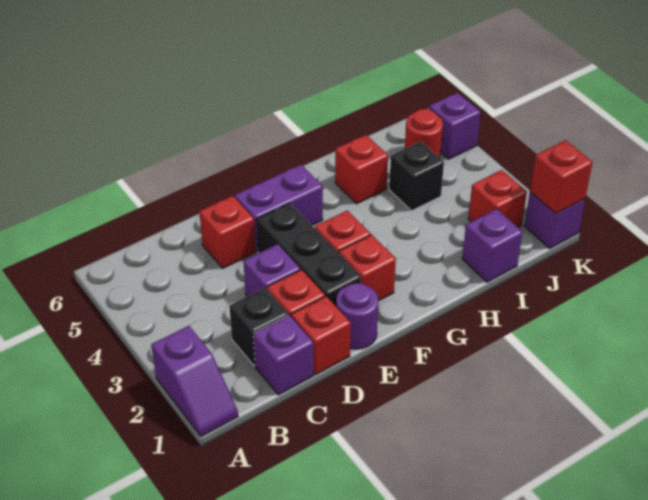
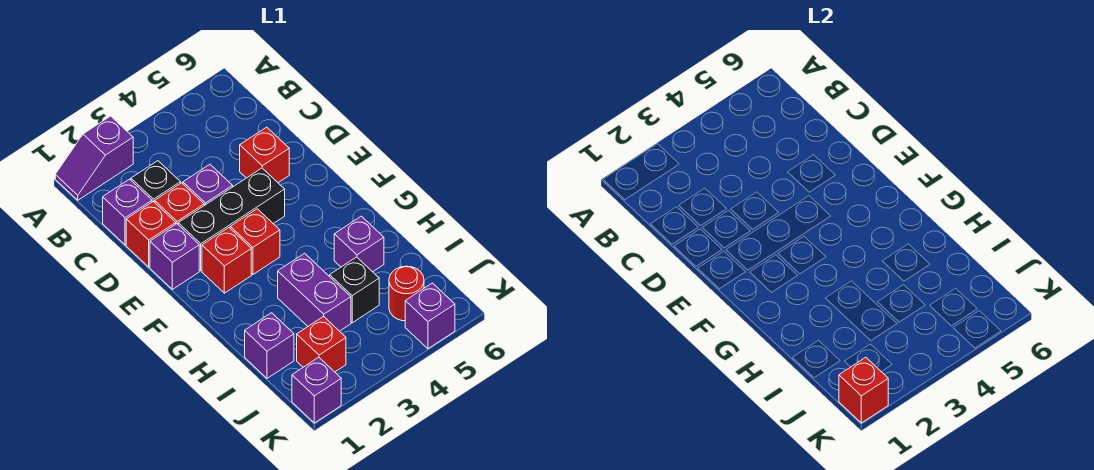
purple round brick E1 level 1 -> purple brick E1 level 1
purple brick E5:F5 level 1 -> purple brick H3:I3 level 1
red brick H5 level 1 -> purple brick H5 level 1

